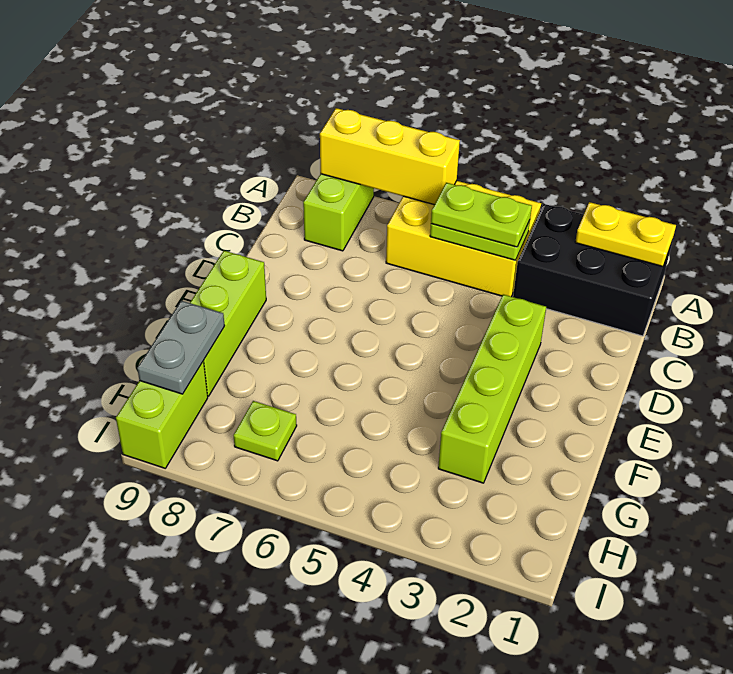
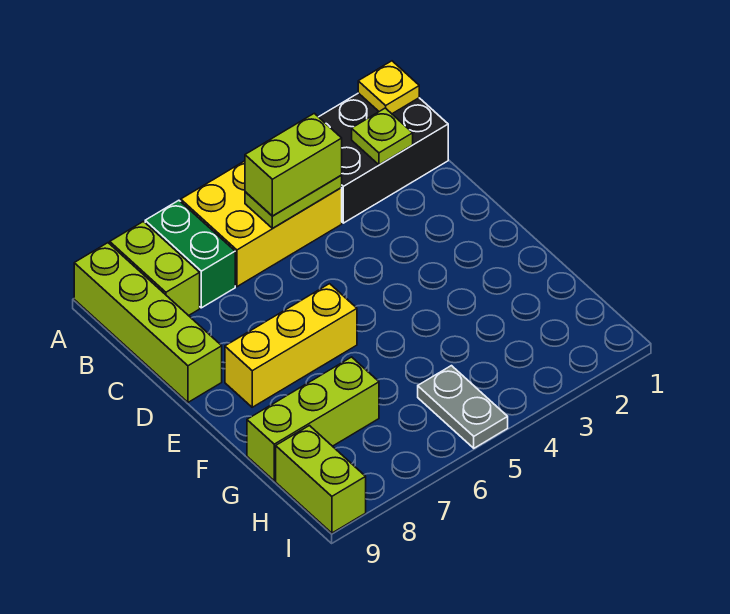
yellow plate A1:A2 level 2 -> yellow plate A1 level 2
yellow brick A6:A8 level 2 -> yellow brick E6:E8 level 1
none -> green brick A7:B7 level 1
lime plate B4:B5 level 3 -> lime brick B4:B5 level 3
lime brick D3:G3 level 1 -> lime brick A9:D9 level 1
lime brick E9:G9 level 1 -> lime brick G7:G9 level 1
grey plate G9:H9 level 2 -> grey plate H5:I5 level 1
lime plate H7 level 1 -> lime plate B2 level 2

